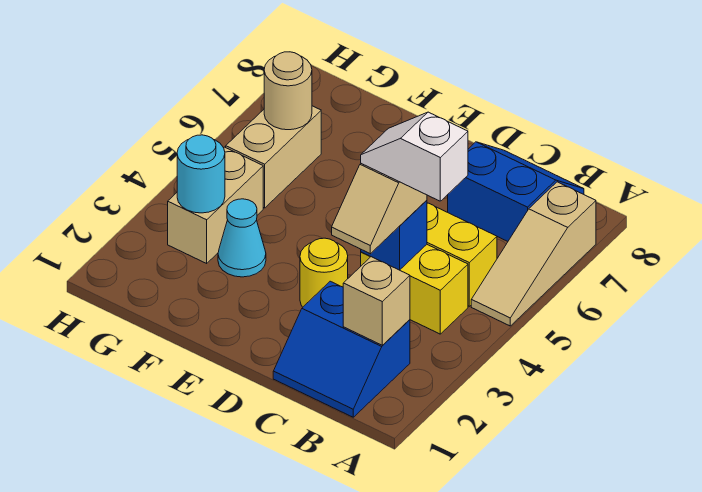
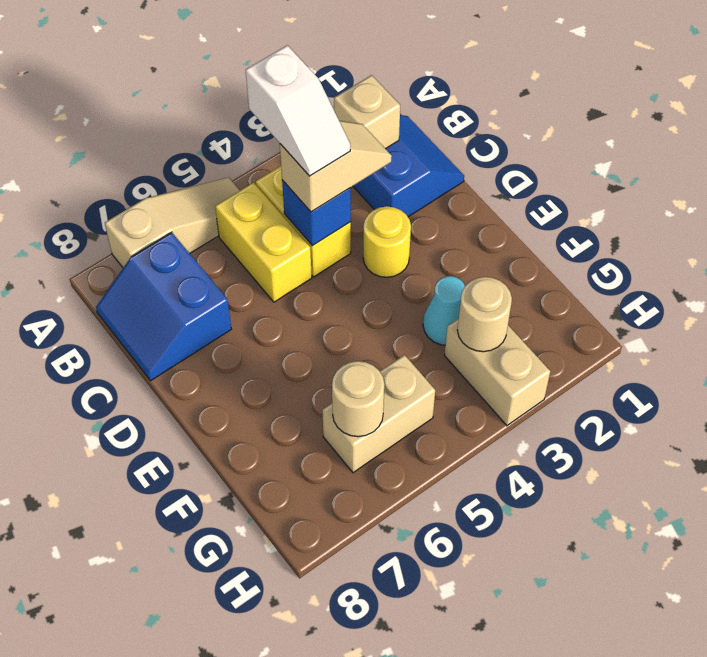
tan brick G3:G4 level 1 -> tan brick G3:H3 level 1
cyan round brick G3 level 2 -> tan round brick G3 level 2

